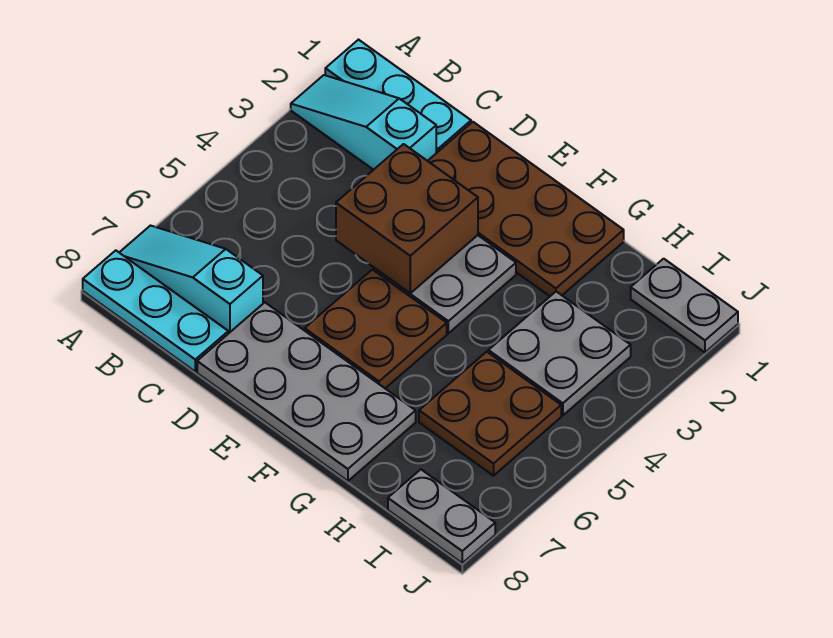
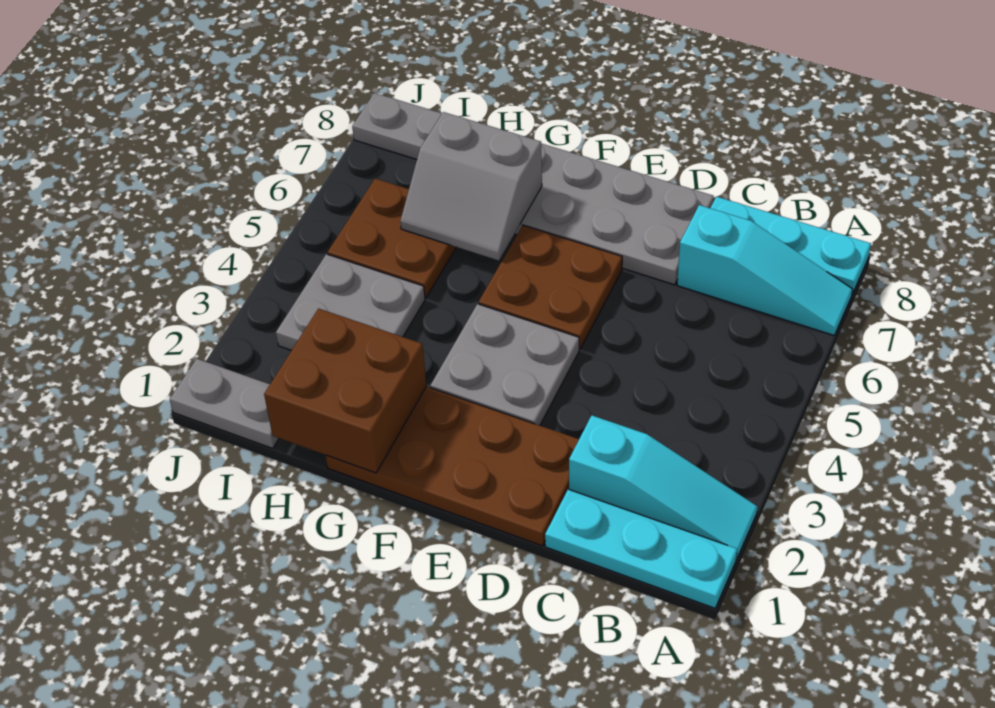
brown brick D3:E4 level 2 -> brown brick G1:H2 level 2
none -> grey slope G6:H7 level 2 top 7

